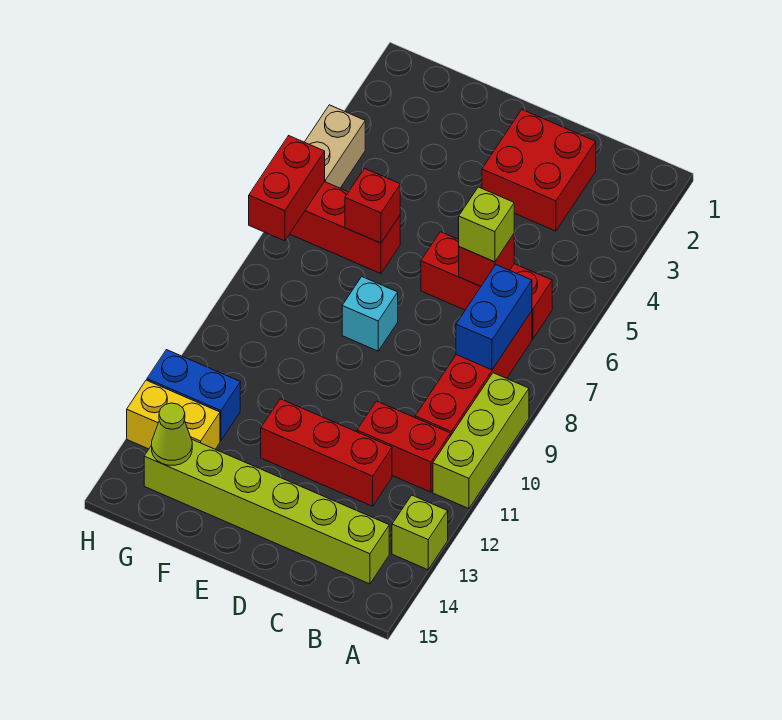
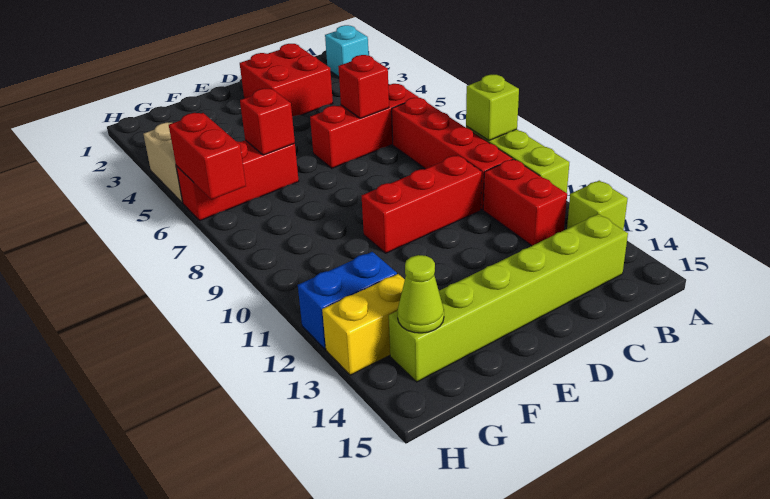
blue brick B7:B8 level 2 -> none
red brick B11:C11 level 1 -> red brick B11:B12 level 1
lime brick C6 level 3 -> lime brick A9 level 2
red brick C12:E12 level 1 -> red brick C10:E10 level 1
cyan brick E8 level 1 -> cyan brick A2 level 1

